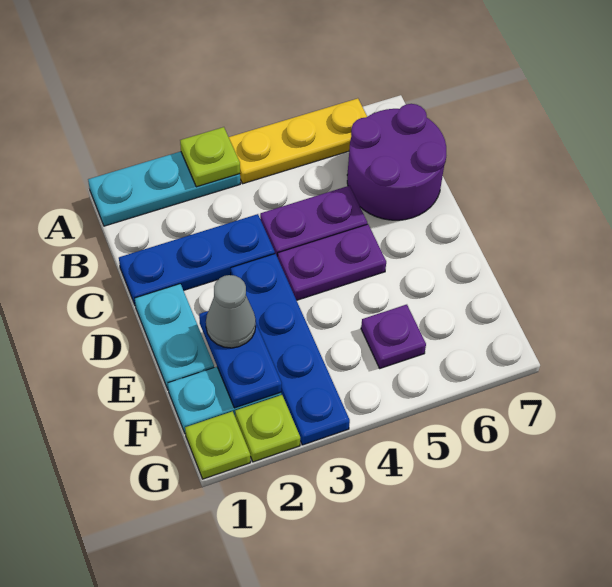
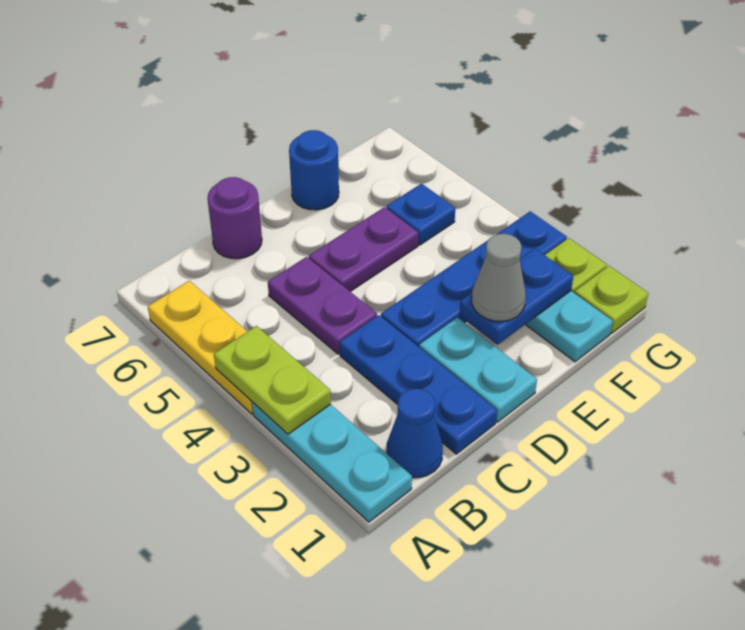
lime plate A3 level 2 -> lime plate A3:A4 level 2
none -> blue cone B1 level 1
purple round brick B6:C7 level 1 -> purple round brick C7 level 1
cyan plate D1:E1 level 1 -> cyan plate D1:D2 level 1
purple plate D4:D5 level 1 -> purple plate D5:E5 level 1
none -> blue round brick E7 level 1
purple plate F5 level 1 -> blue plate F5 level 1

